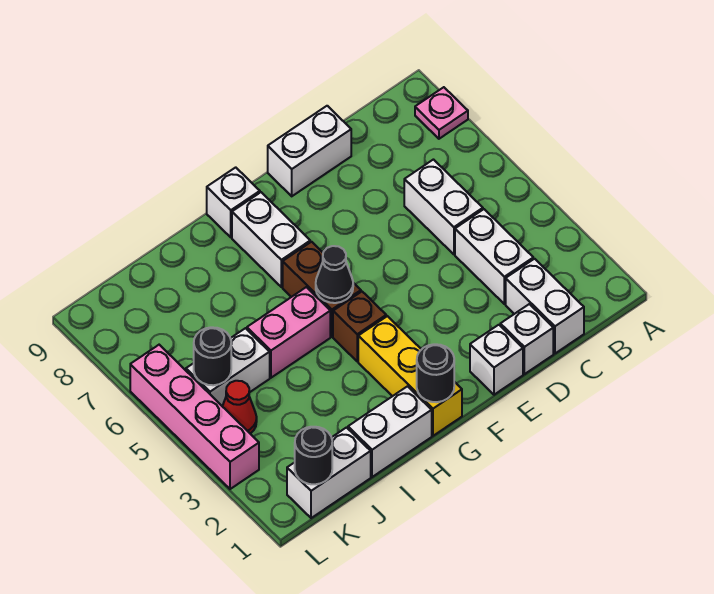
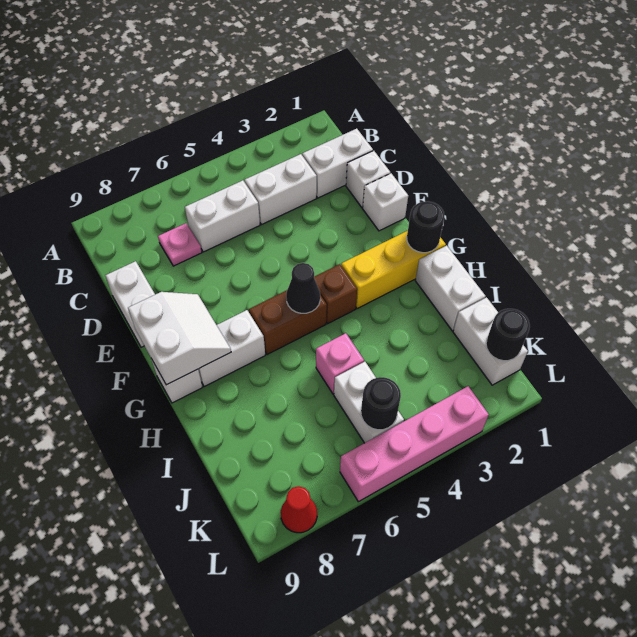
pink plate A8 level 1 -> pink plate C7 level 1
none -> white slope F8:G9 level 2 top 9
pink brick H5:I5 level 1 -> pink brick I5 level 1
red cone K4 level 1 -> red cone L8 level 1

